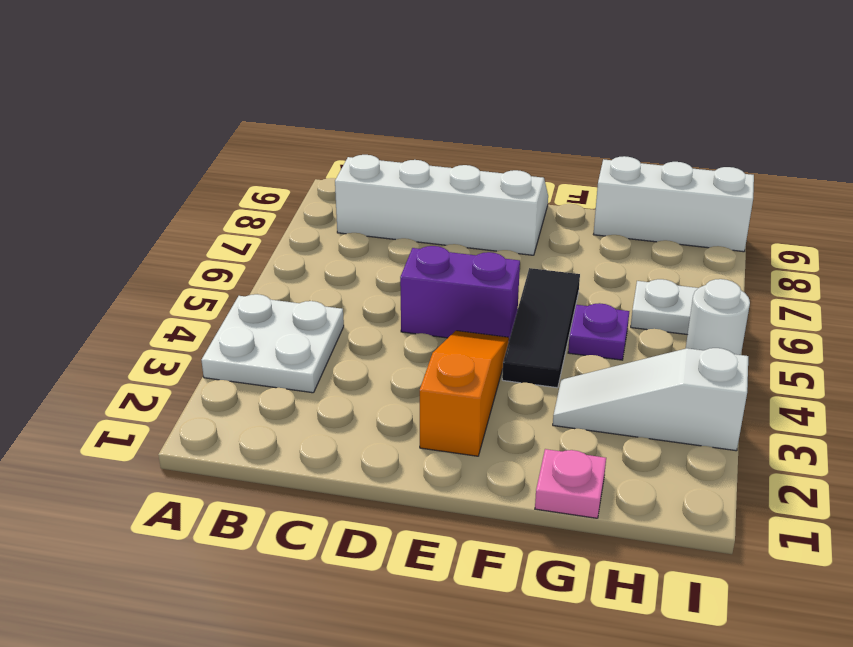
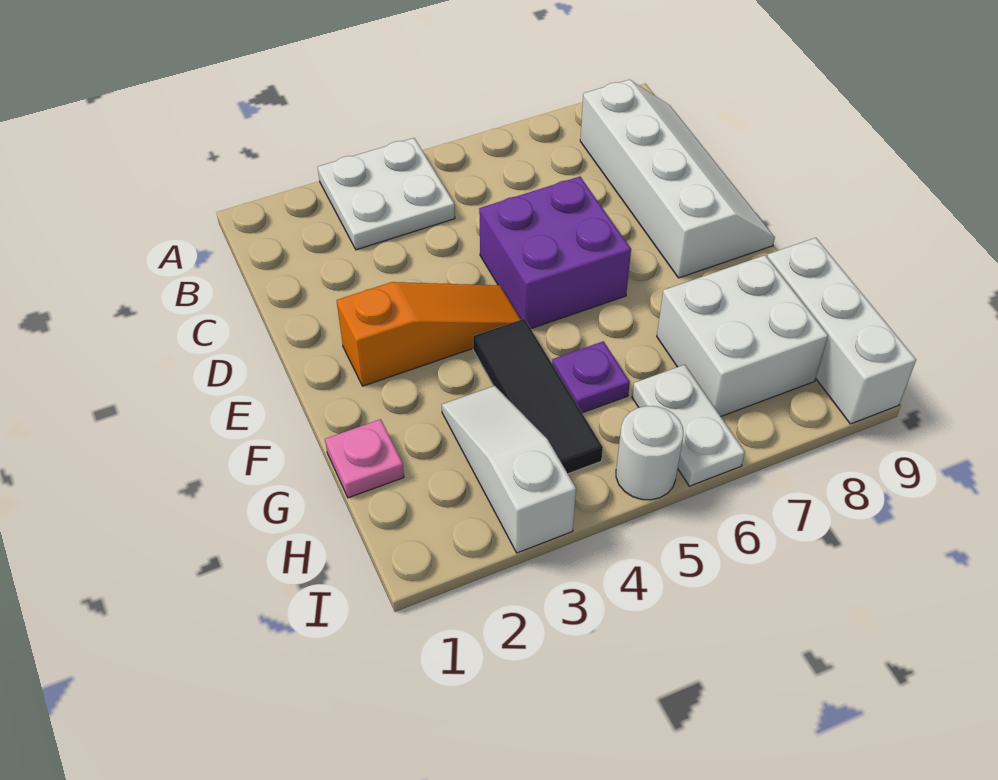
purple brick D5:E5 level 1 -> purple brick D5:E6 level 1
black tile F4:F6 level 1 -> black tile F4:H4 level 1
none -> white brick G7:H8 level 1

